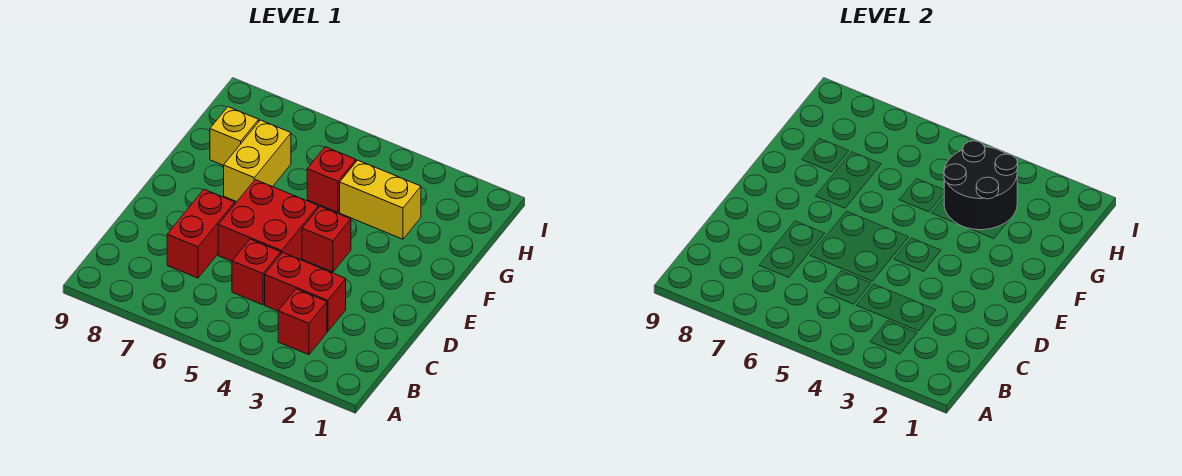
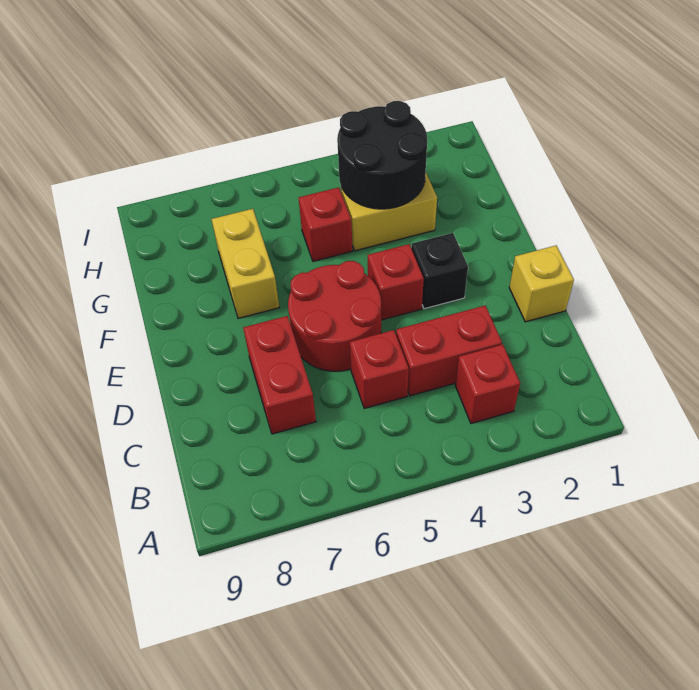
red brick D5:E6 level 1 -> red round brick D5:E6 level 1
none -> black brick E3 level 1
yellow brick G8 level 1 -> yellow brick D1 level 1

